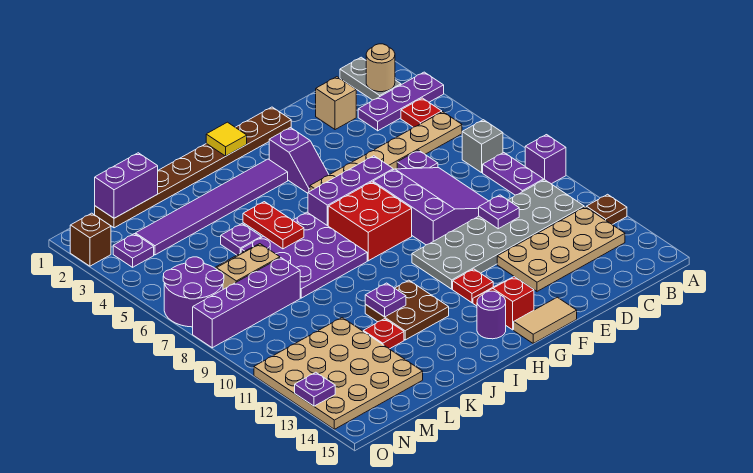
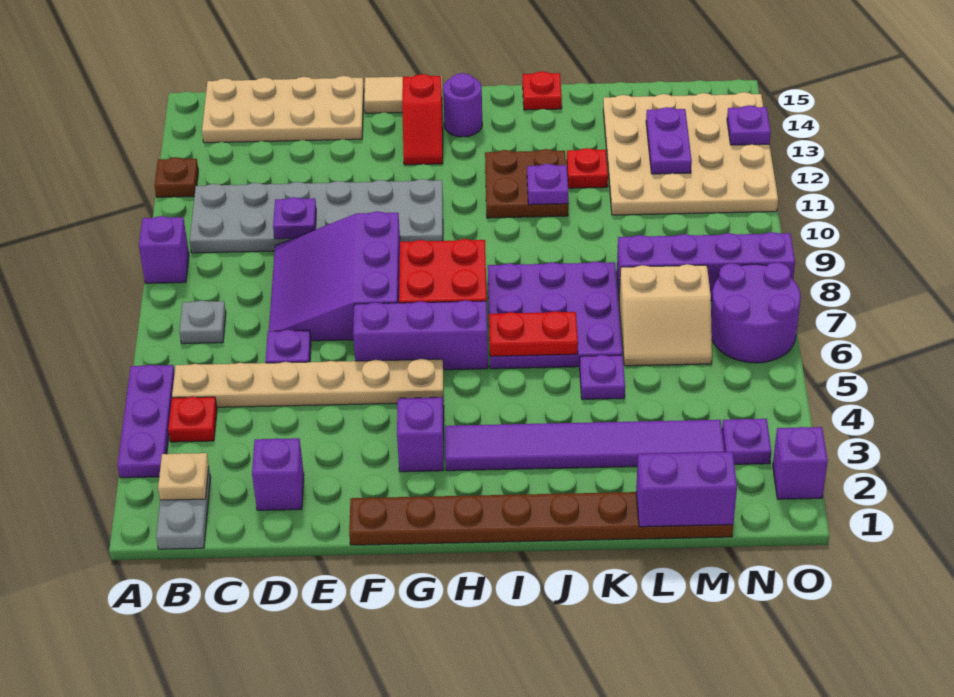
purple plate A3:C3 level 1 -> purple plate A3:A5 level 1
tan round brick B2 level 2 -> tan plate B2 level 2
grey brick B7 level 1 -> grey plate B7 level 1
purple plate B8:B9 level 1 -> purple plate M12:M13 level 2
tan plate B12:E13 level 1 -> tan plate B14:E15 level 1
tan brick D2 level 1 -> purple brick D2 level 1
red plate G12 level 1 -> red plate J15 level 1
yellow tile H1 level 2 -> none
red plate J5:J6 level 2 -> red plate I6:J6 level 2
brown brick O2 level 1 -> purple brick O2 level 1

